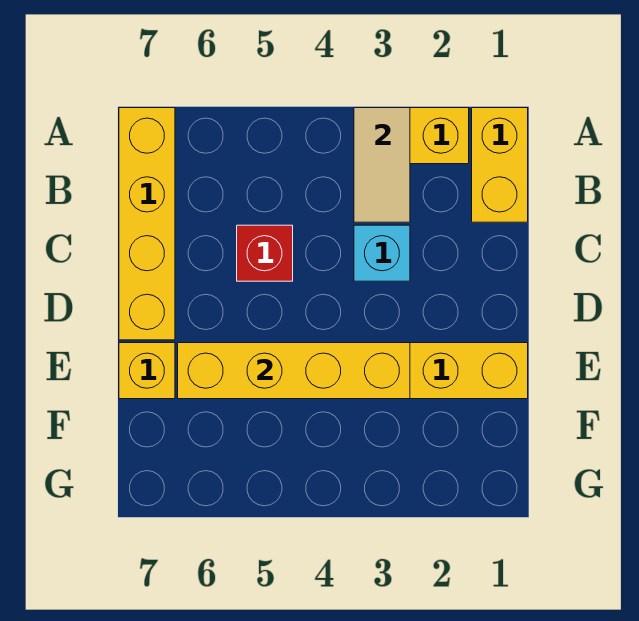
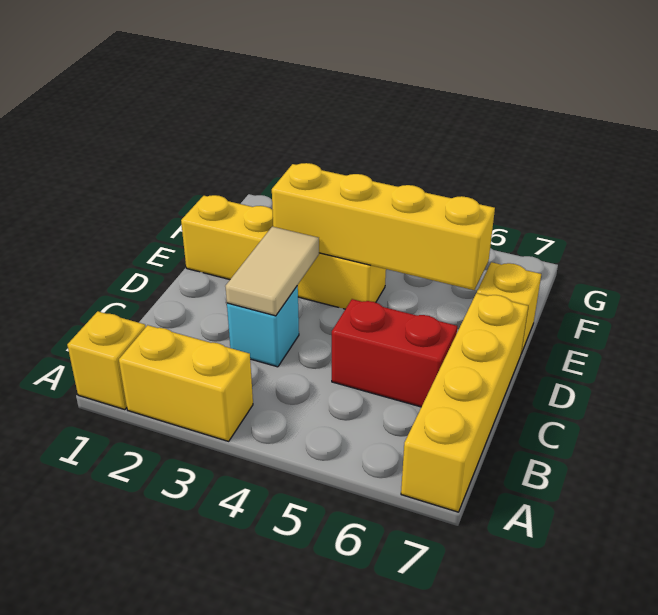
yellow brick A1:B1 level 1 -> yellow brick A1 level 1
tan tile A3:B3 level 2 -> tan tile C3:D3 level 2
red brick C5 level 1 -> red brick C5:C6 level 1

